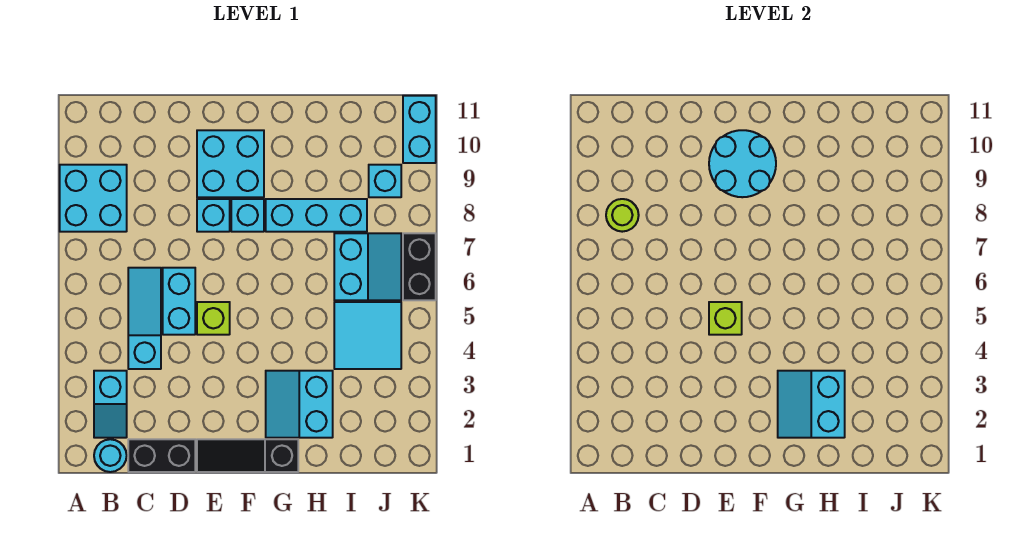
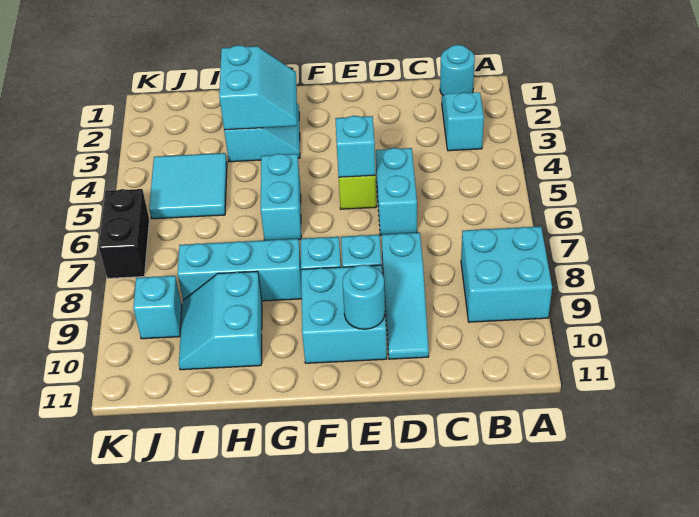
lime round brick B8 level 2 -> none
black brick C1:D1 level 1 -> none
cyan slope C4:C6 level 1 top 4 -> cyan slope D8:D10 level 1 top 8
black slope E1:G1 level 1 top G -> none
lime brick E5 level 2 -> cyan brick E5 level 2
cyan round brick E9:F10 level 2 -> cyan round brick E10 level 2
cyan slope I6:J7 level 1 top I -> cyan slope H9:I10 level 1 top H
cyan brick K10:K11 level 1 -> cyan brick G5:G6 level 1

